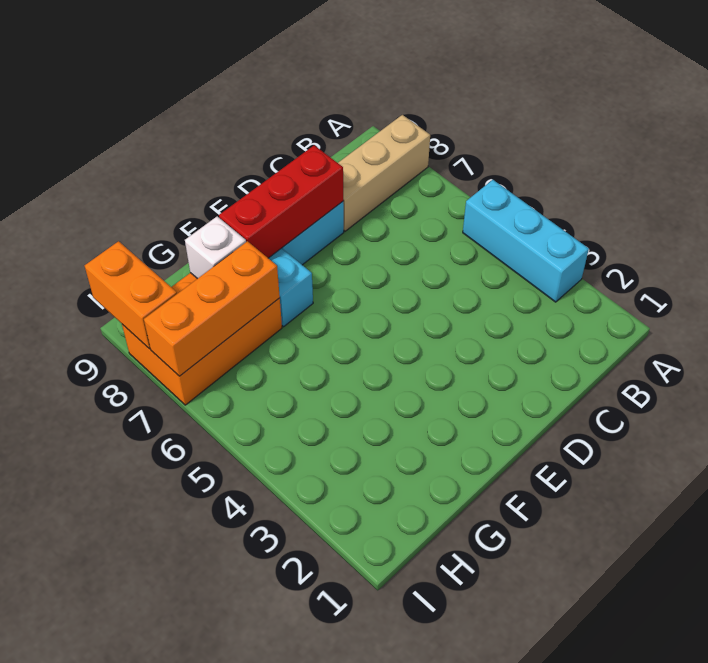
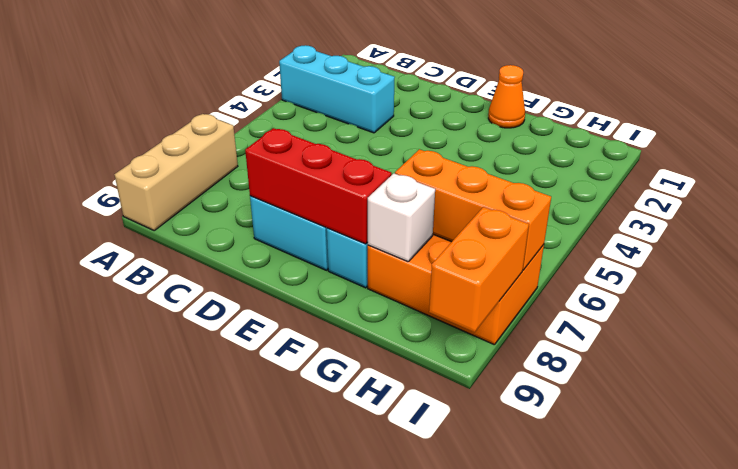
cyan brick A3:A5 level 1 -> cyan brick A3:C3 level 1
tan brick A8:C8 level 1 -> tan brick A7:A9 level 1
none -> orange cone F1 level 1

